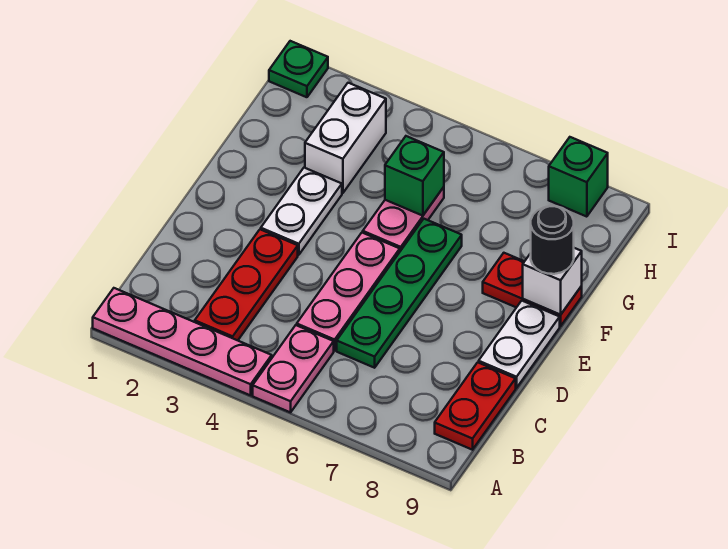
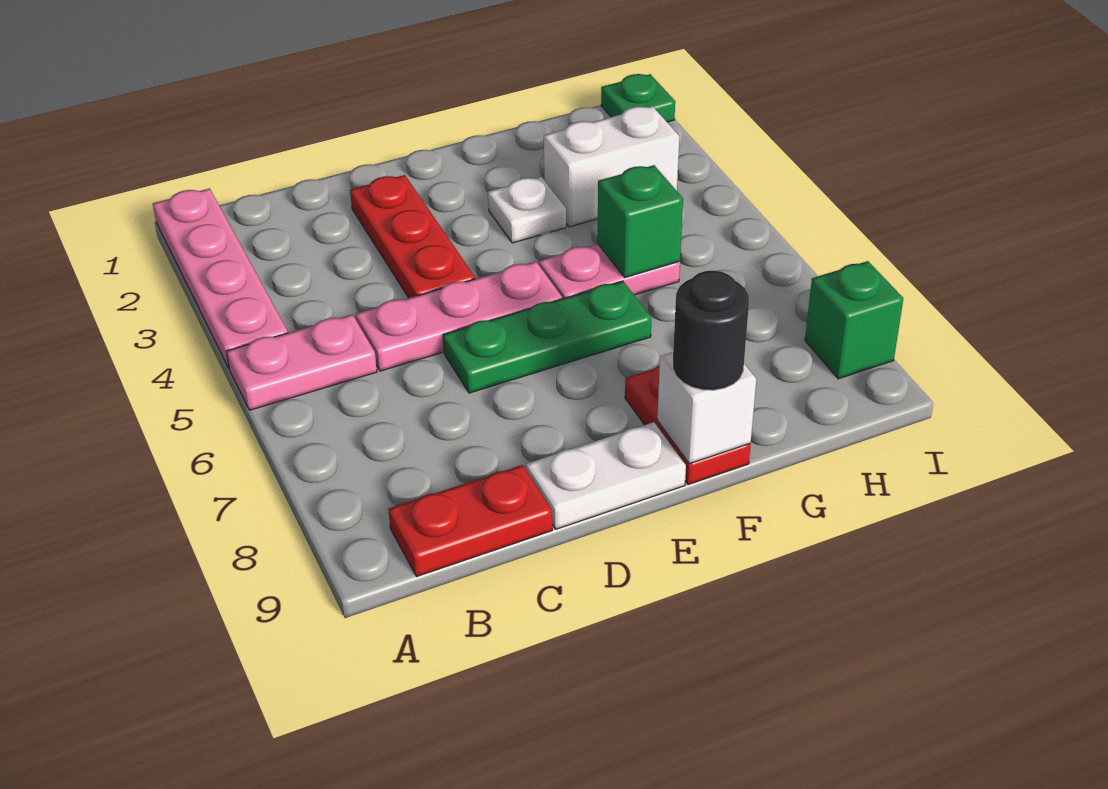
red plate B3:D3 level 1 -> red plate D2:D4 level 1
green plate C6:F6 level 1 -> green plate D6:F6 level 1
white plate E3:F3 level 1 -> white plate F3 level 1

